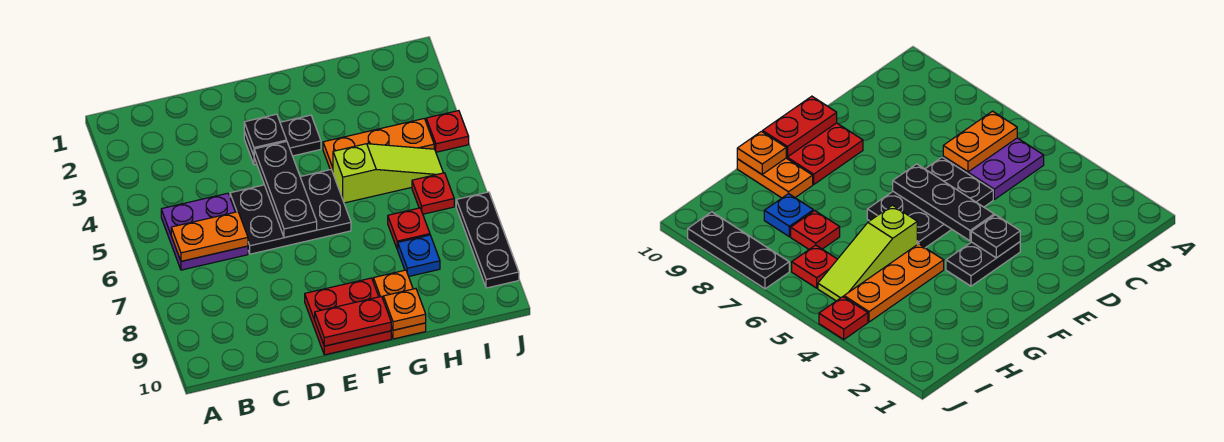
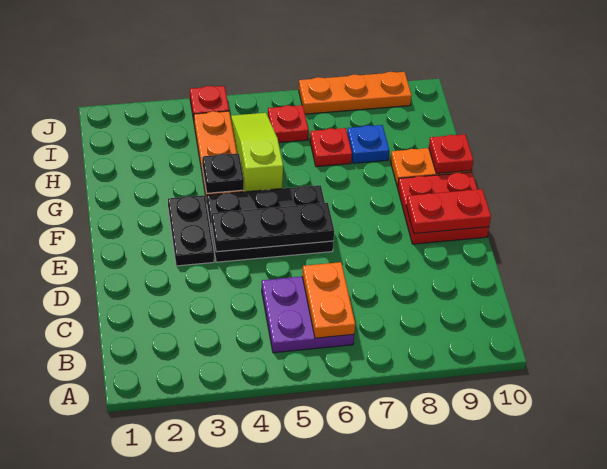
black plate D5:F6 level 1 -> black plate E4:F6 level 1
black plate E3 level 2 -> black plate G4 level 2
red plate E10:F10 level 2 -> red plate E9:E10 level 2
orange plate G10 level 2 -> red plate G10 level 2
black plate J7:J9 level 1 -> orange plate J7:J9 level 1

